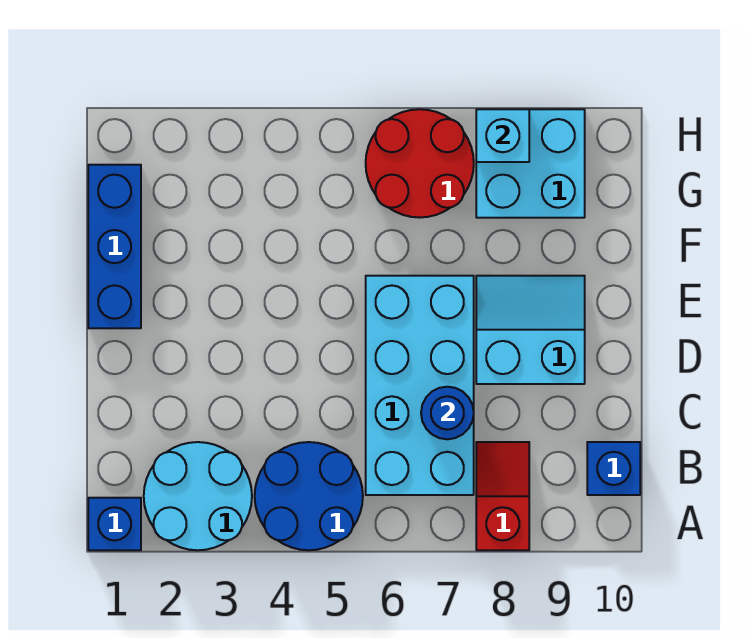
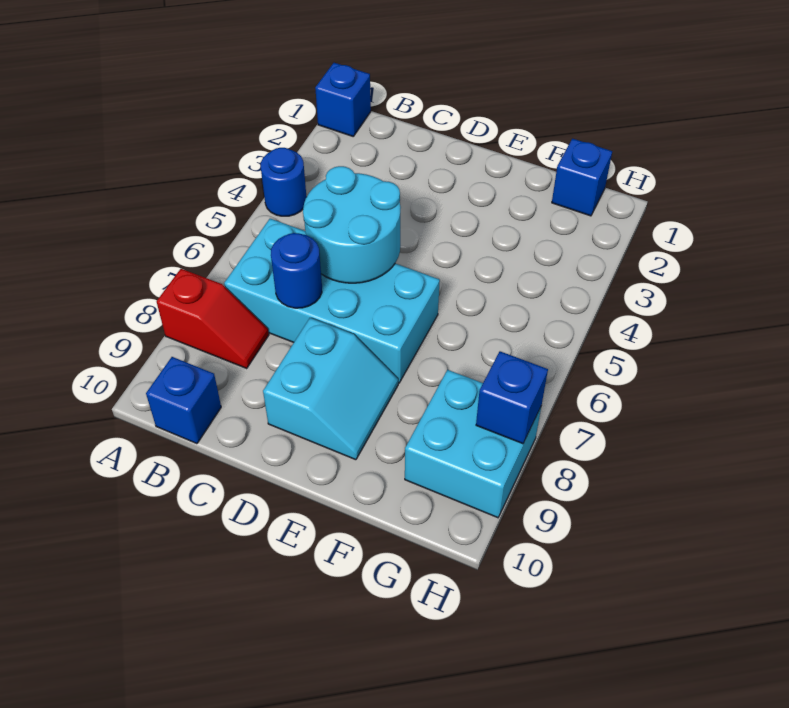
cyan round brick A2:B3 level 1 -> cyan round brick C5:D6 level 2
blue round brick A4:B5 level 1 -> blue round brick A4 level 1
blue brick E1:G1 level 1 -> blue brick G1 level 1
red round brick G6:H7 level 1 -> none
cyan brick H8 level 2 -> blue brick H8 level 2

